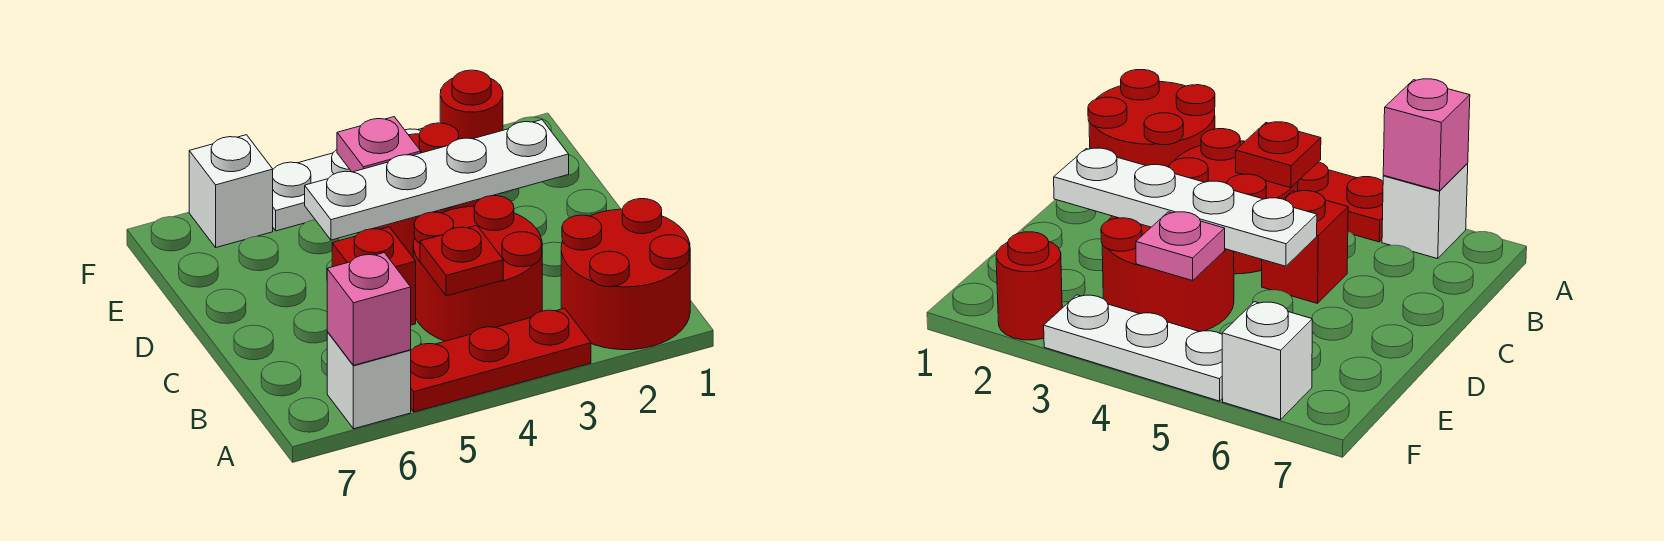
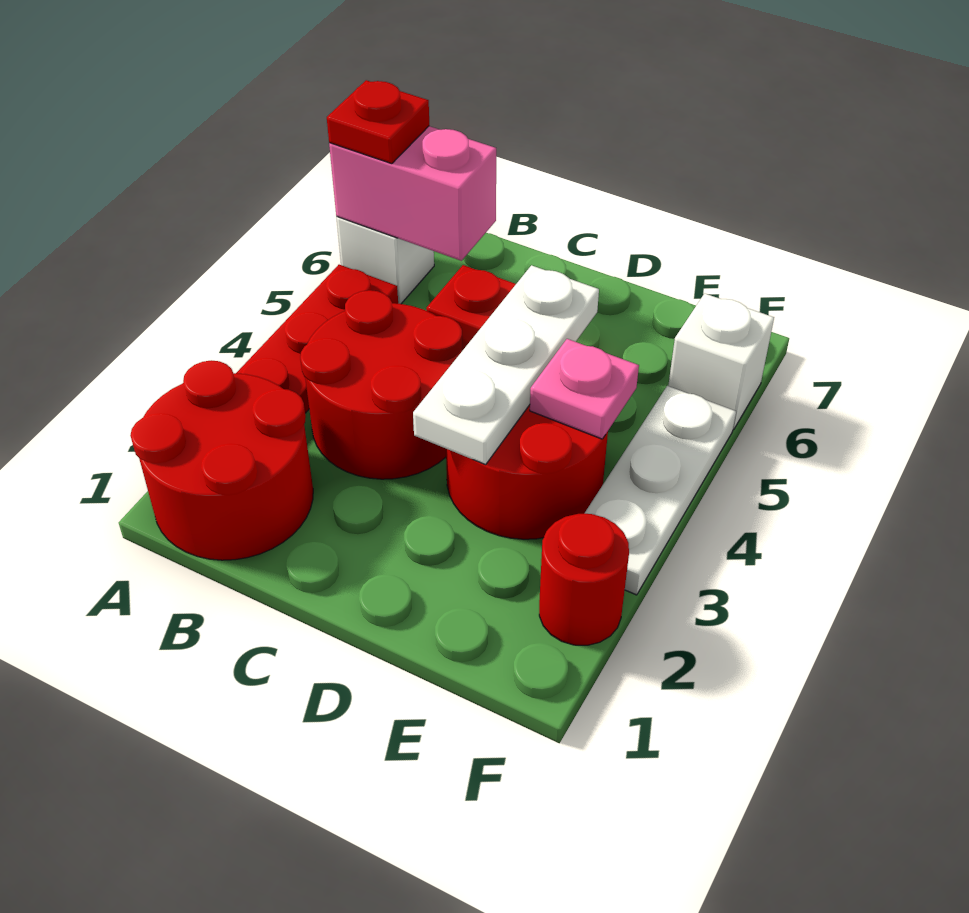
pink brick A6 level 2 -> pink brick A6:B6 level 2
red plate B4 level 2 -> red plate A6 level 3
white plate D2:D5 level 2 -> white plate D3:D5 level 2

